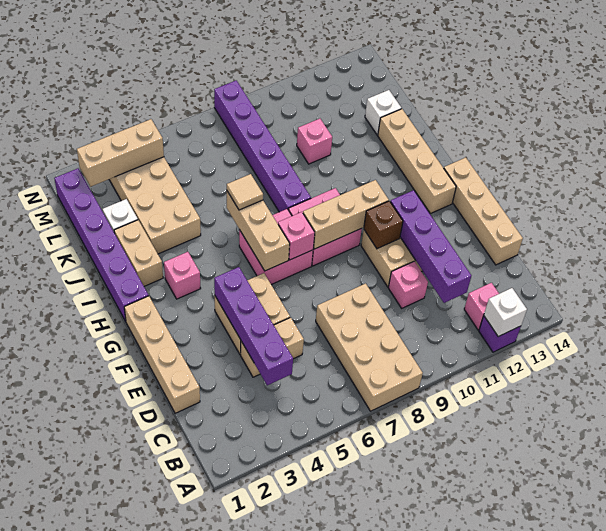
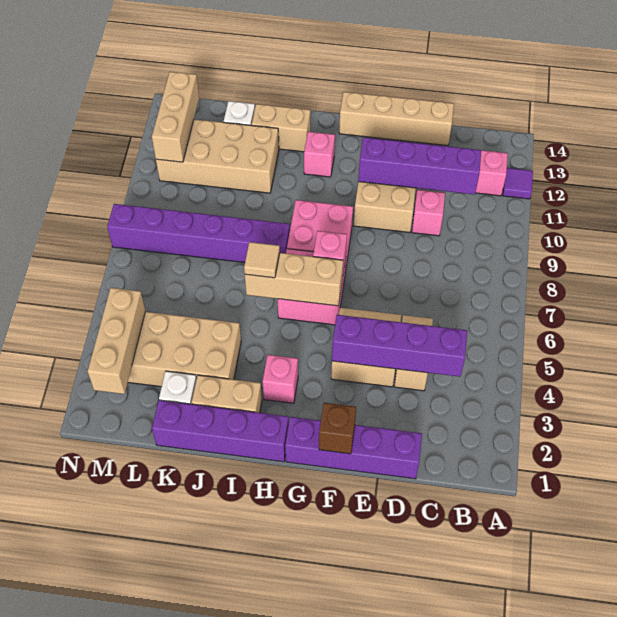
tan brick A7:D8 level 1 -> tan brick J11:M12 level 1
purple brick A12 level 1 -> purple tile A12 level 1
white brick A12 level 2 -> none
tan brick D1:G1 level 1 -> purple brick D1:G1 level 1
brown brick F10 level 2 -> brown brick F1 level 2
tan brick G8:G10 level 2 -> tan brick M11:M13 level 2
tan brick G13:J13 level 1 -> tan brick I13:J13 level 1
purple brick H1:M1 level 1 -> purple brick H1:K1 level 1
pink brick K10 level 1 -> pink brick H12 level 1

